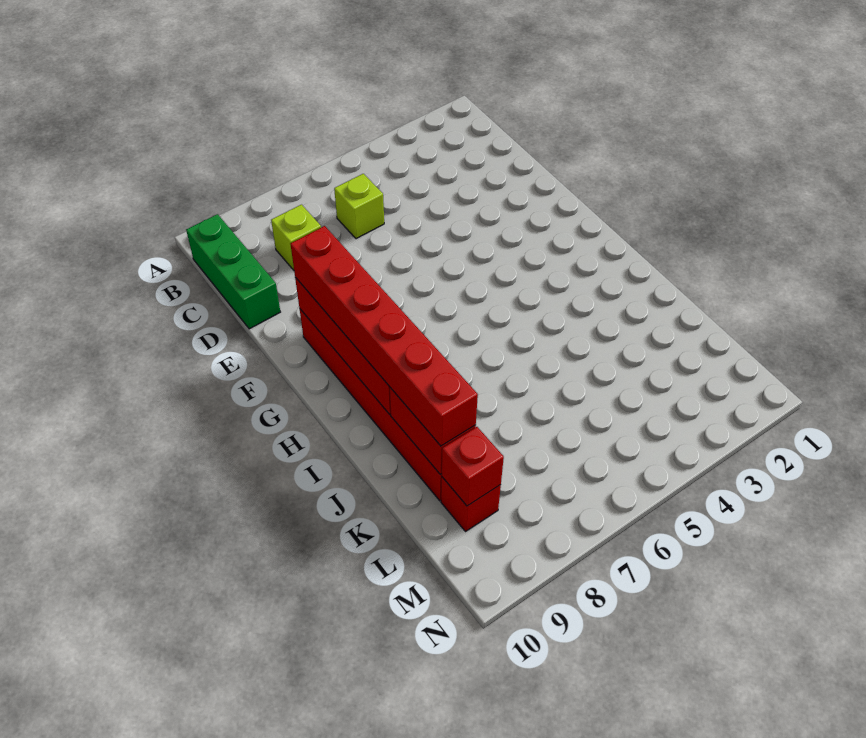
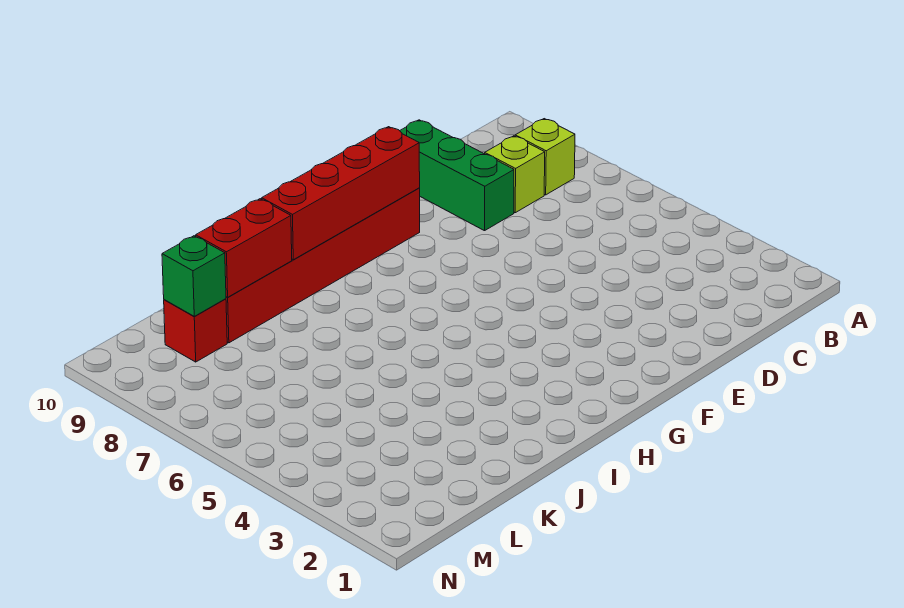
green brick B10:D10 level 1 -> green brick D8:D10 level 1
lime brick C6 level 1 -> lime brick B8 level 1
red brick F9:K9 level 3 -> none
red brick L9 level 2 -> green brick L9 level 2

